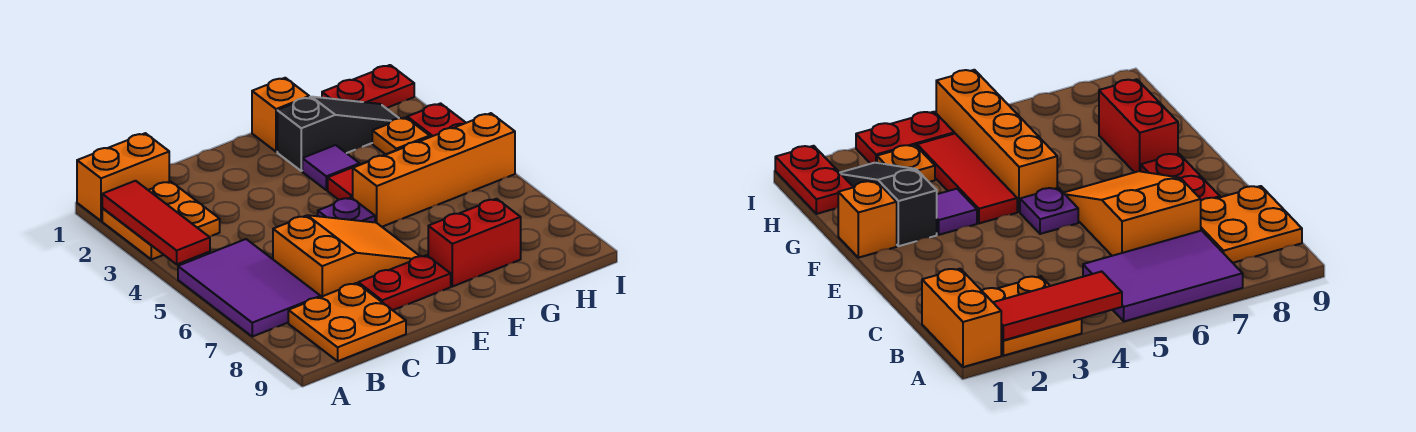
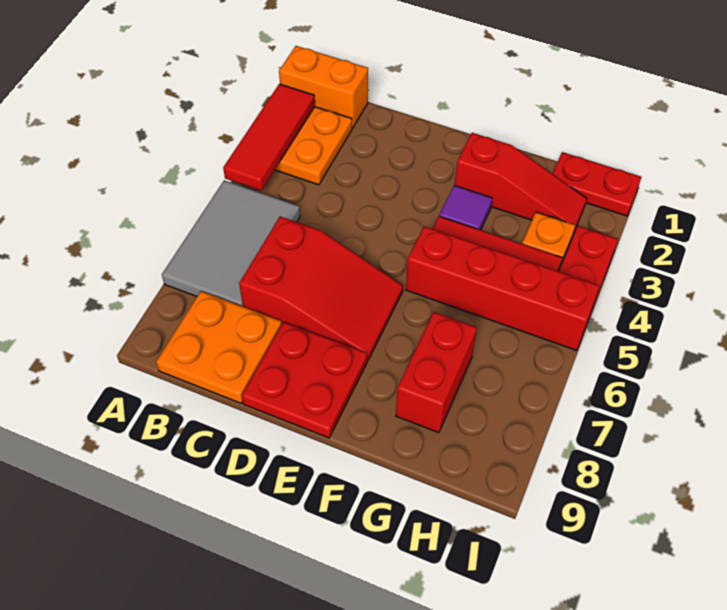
purple tile A5:B7 level 1 -> grey tile A5:B7 level 1
orange slope C6:E7 level 1 top C -> red slope C6:E7 level 1 top C
red plate D8:E8 level 1 -> red plate D8:E9 level 1
purple plate E5 level 1 -> none
orange brick F1 level 1 -> none
black slope F2:H2 level 1 top F -> red slope F2:H2 level 1 top F
orange brick F5:I5 level 1 -> red brick F5:I5 level 1
red brick F8:G8 level 1 -> red brick G7:G8 level 1

